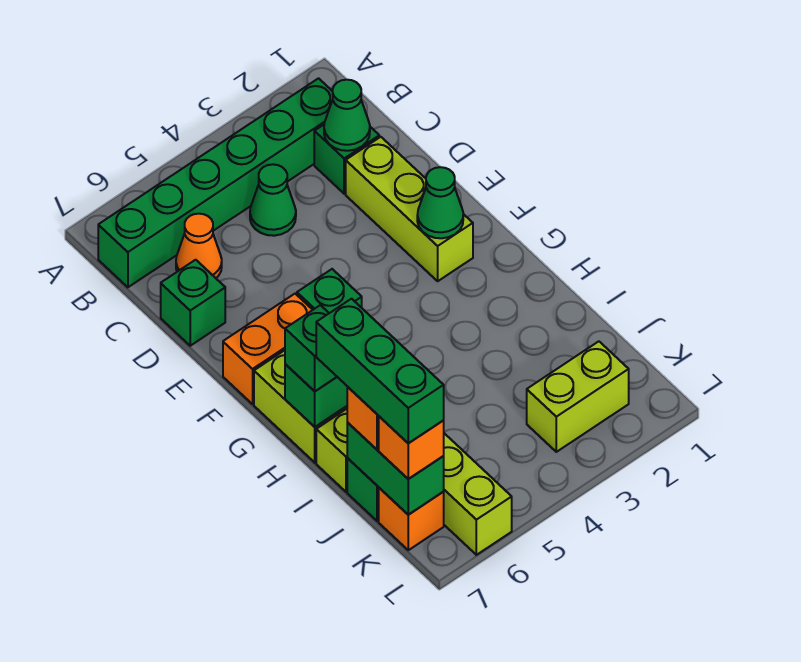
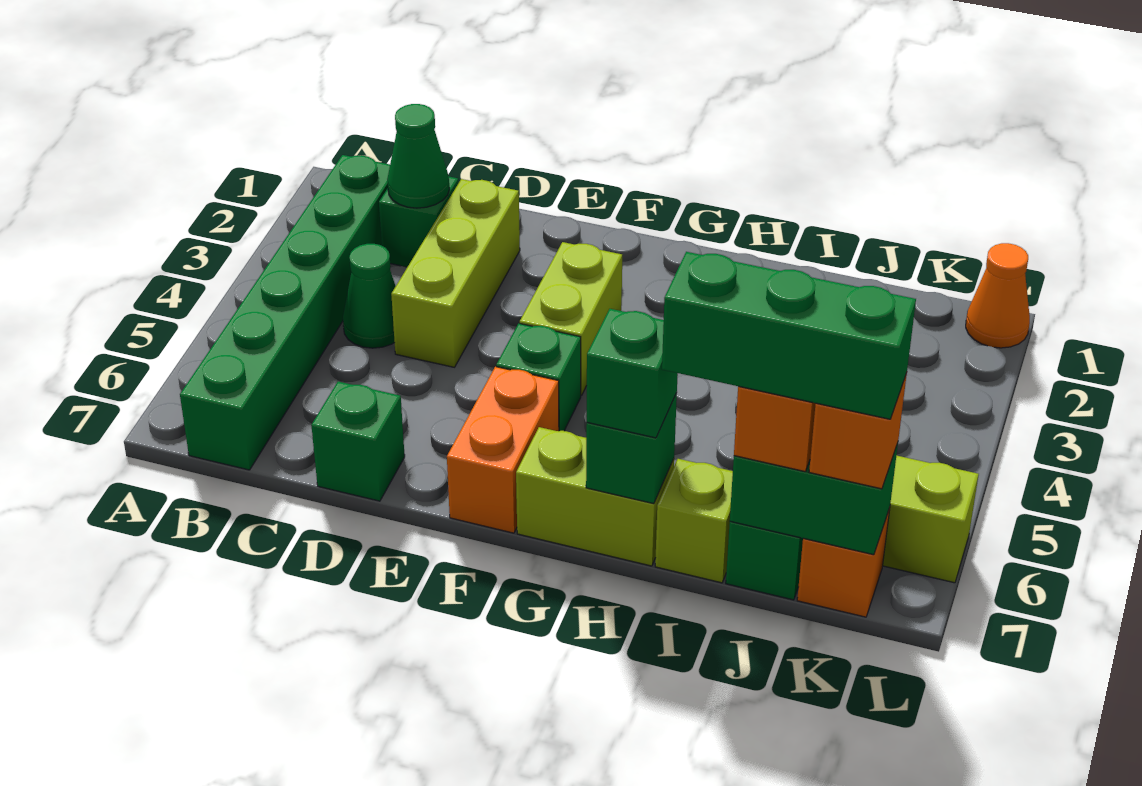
orange cone C6 level 1 -> orange cone L1 level 1
lime brick D2:F2 level 1 -> lime brick D2:D4 level 1
green cone F2 level 2 -> none
lime brick K2:K3 level 1 -> lime brick F3:F4 level 1

